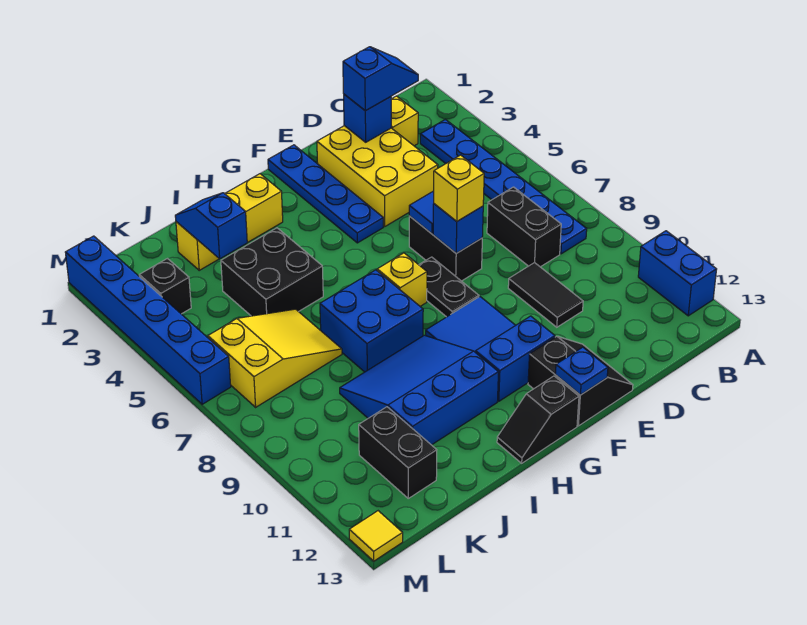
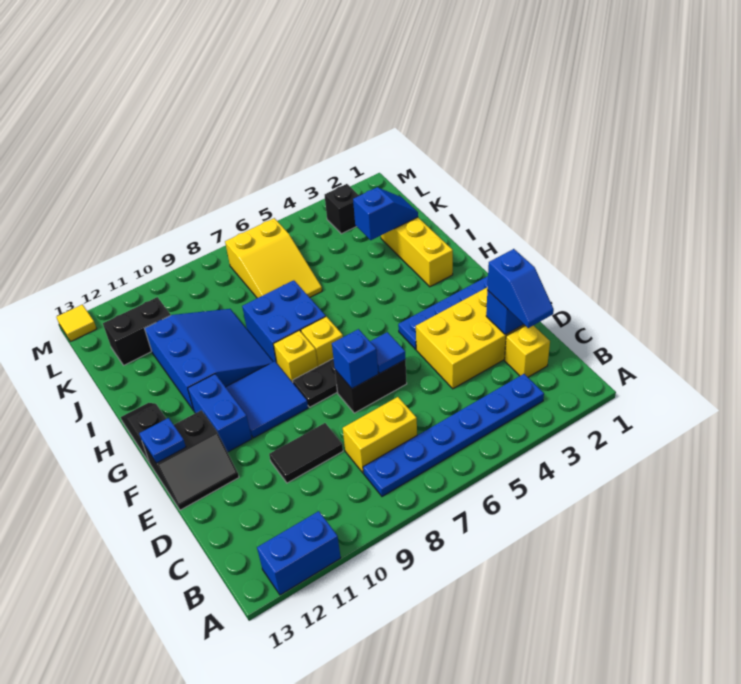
black brick C7:C8 level 1 -> yellow brick C7:C8 level 1
yellow brick E7 level 3 -> yellow brick G8 level 1
black brick I4:J5 level 1 -> none
blue brick M1:M6 level 1 -> none

